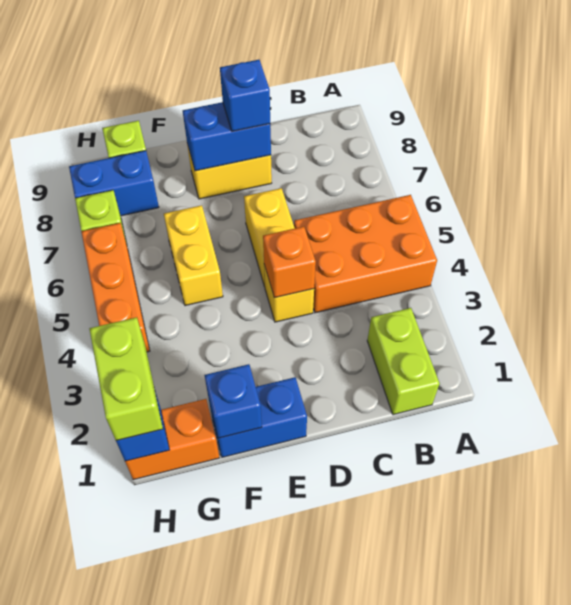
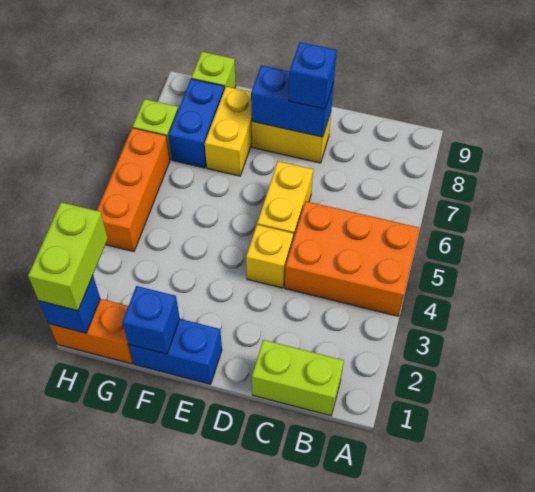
lime brick B1:B2 level 1 -> lime brick B1:C1 level 1
orange brick D4 level 2 -> none
yellow brick F5:F6 level 1 -> yellow brick F7:F8 level 1
blue brick G8:H8 level 1 -> blue brick G7:G8 level 1

